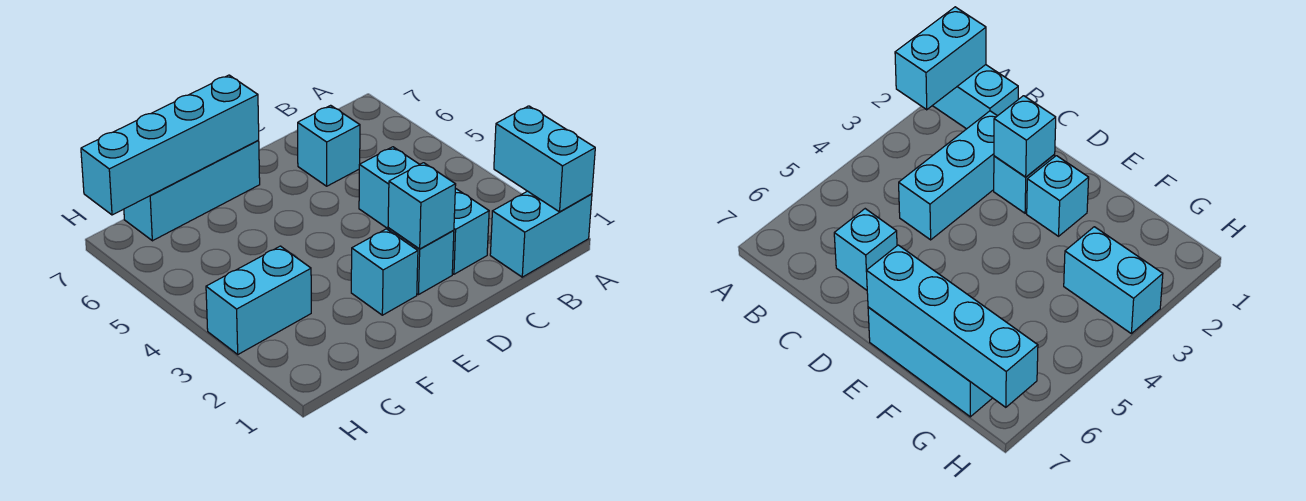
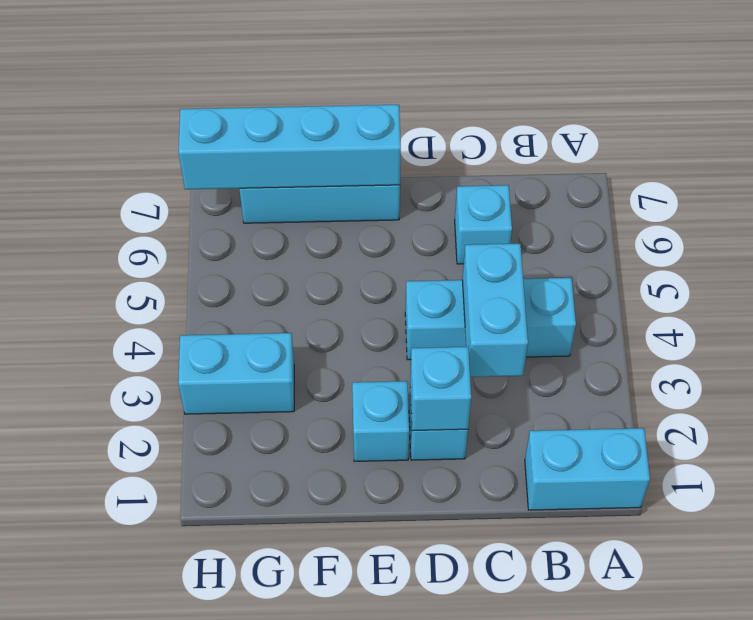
cyan brick A1:A2 level 2 -> cyan brick C3:C4 level 2
cyan brick C2:C4 level 1 -> cyan brick B4:D4 level 1

